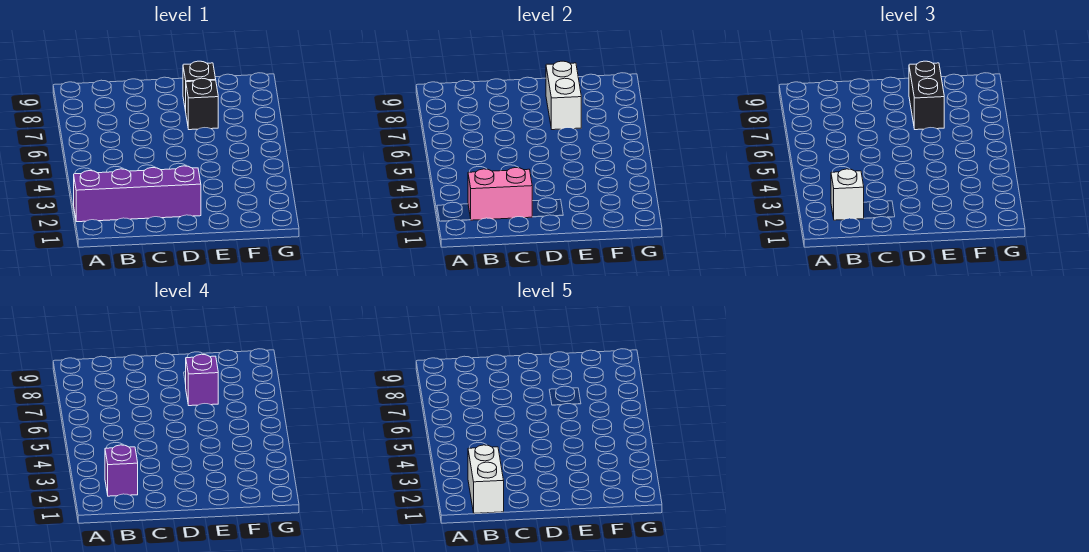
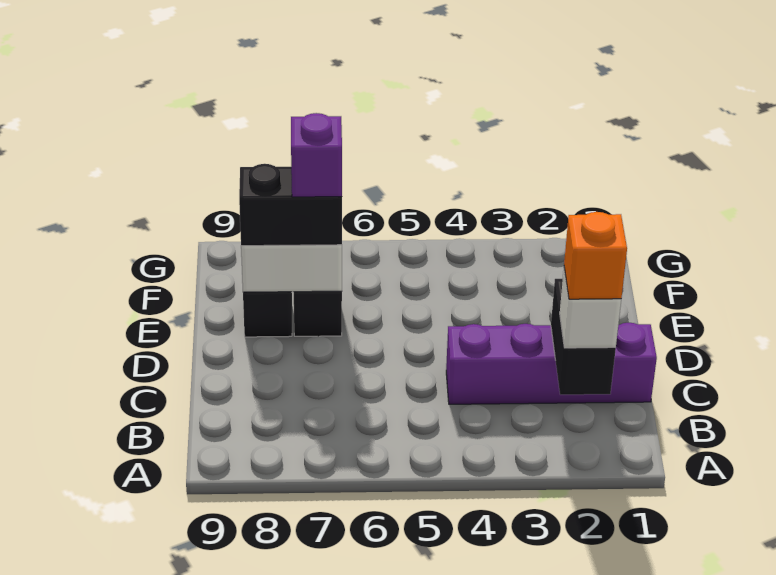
purple brick A2:D2 level 1 -> purple brick C1:C4 level 1
white brick B1:B2 level 5 -> none
pink brick B2:C2 level 2 -> black brick B2:C2 level 2
purple brick B2 level 4 -> orange brick B2 level 4

